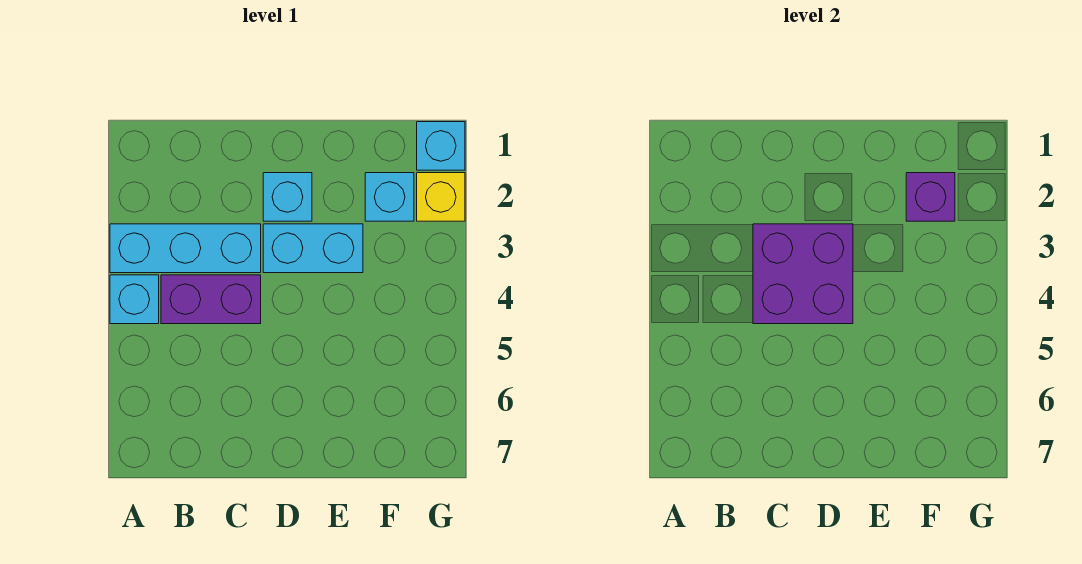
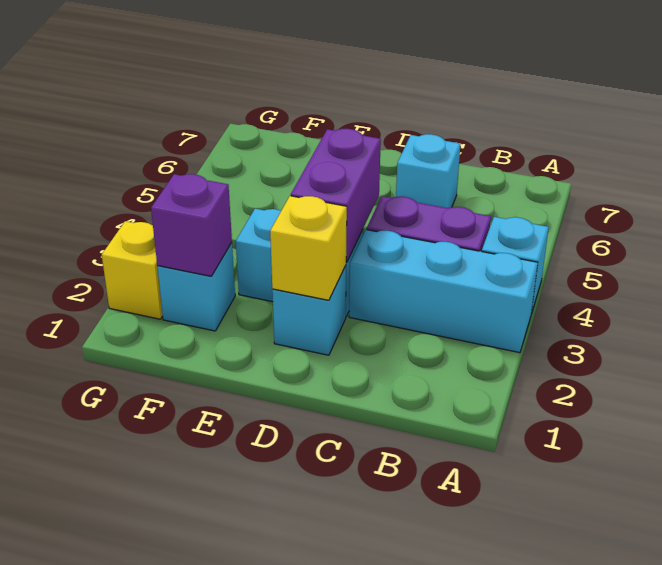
purple brick C3:D4 level 2 -> purple brick D3:D4 level 2
none -> yellow brick D2 level 2
cyan brick G1 level 1 -> cyan brick C6 level 1

